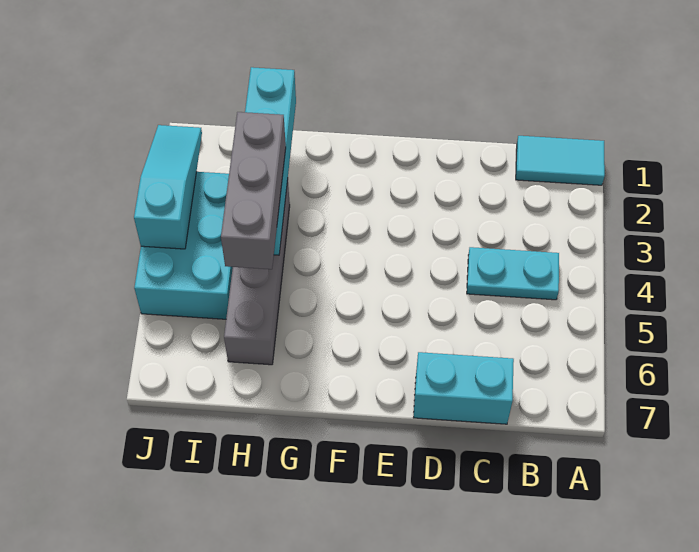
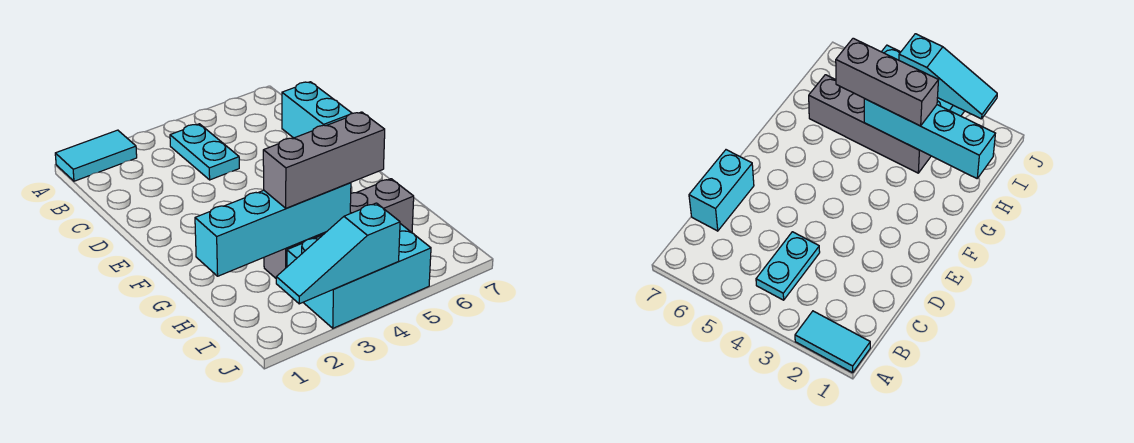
cyan tile A1:B1 level 1 -> cyan tile A1:A2 level 1

